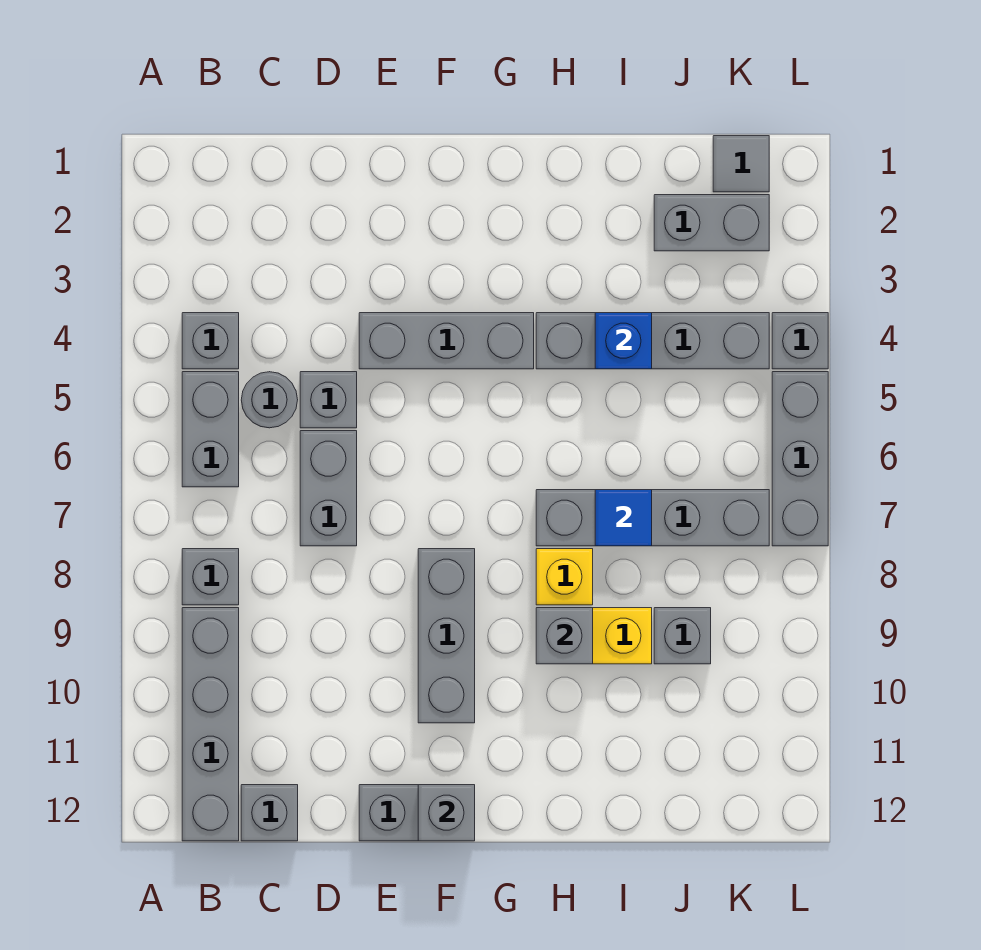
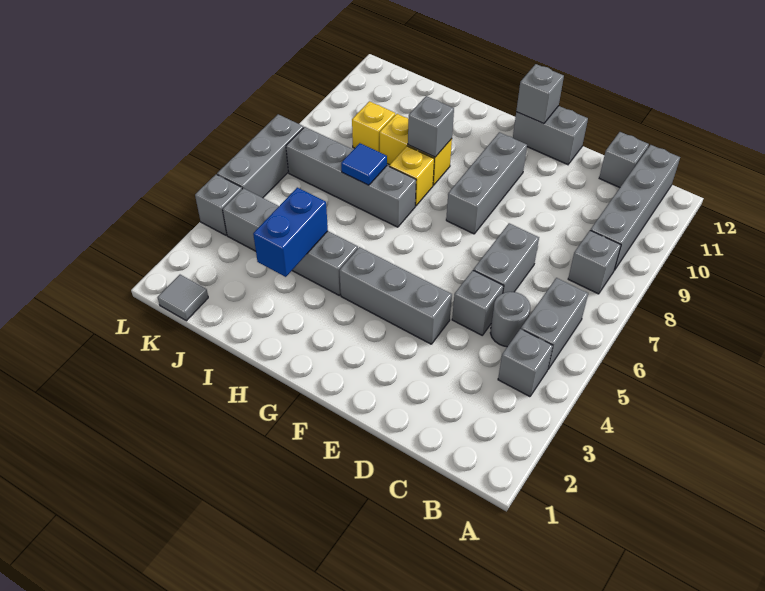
blue brick I4 level 2 -> blue brick I3:I4 level 2
grey brick J2:K2 level 1 -> none
grey brick J9 level 1 -> yellow brick J9 level 1

